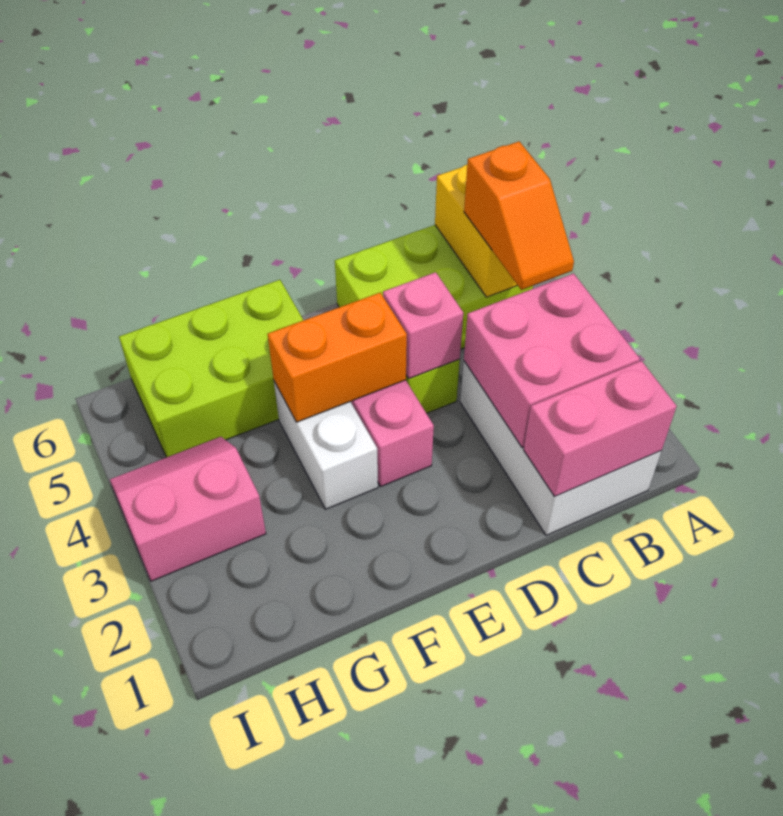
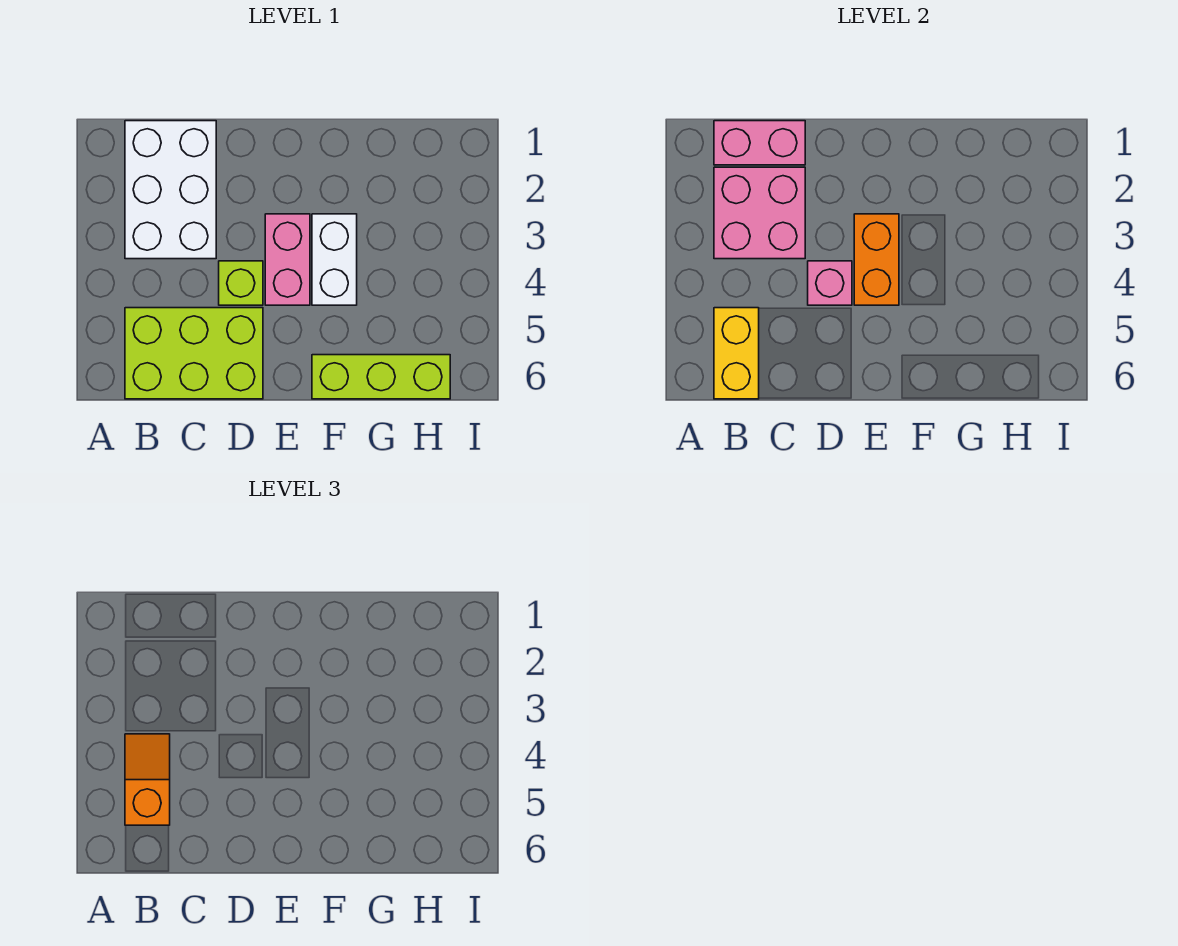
orange brick E4:F4 level 2 -> orange brick E3:E4 level 2
lime brick F5:H6 level 1 -> lime brick F6:H6 level 1
pink slope H3:I4 level 1 top 3 -> none

